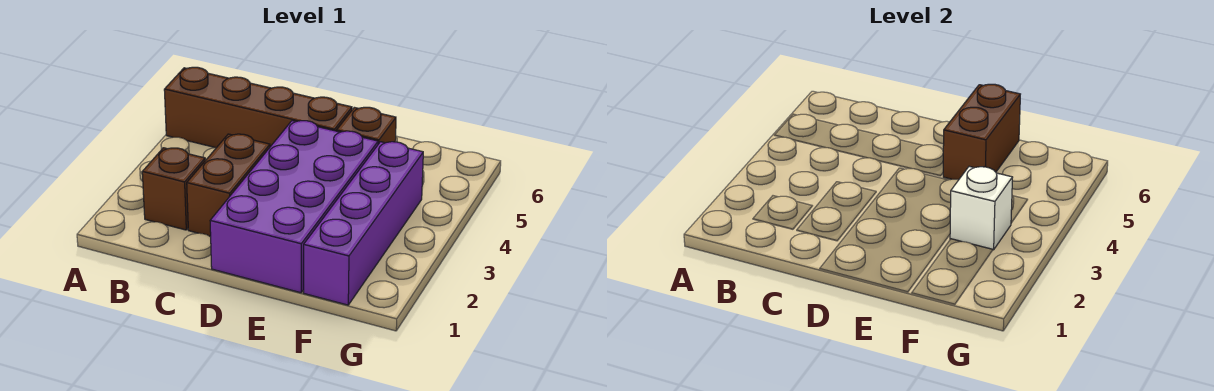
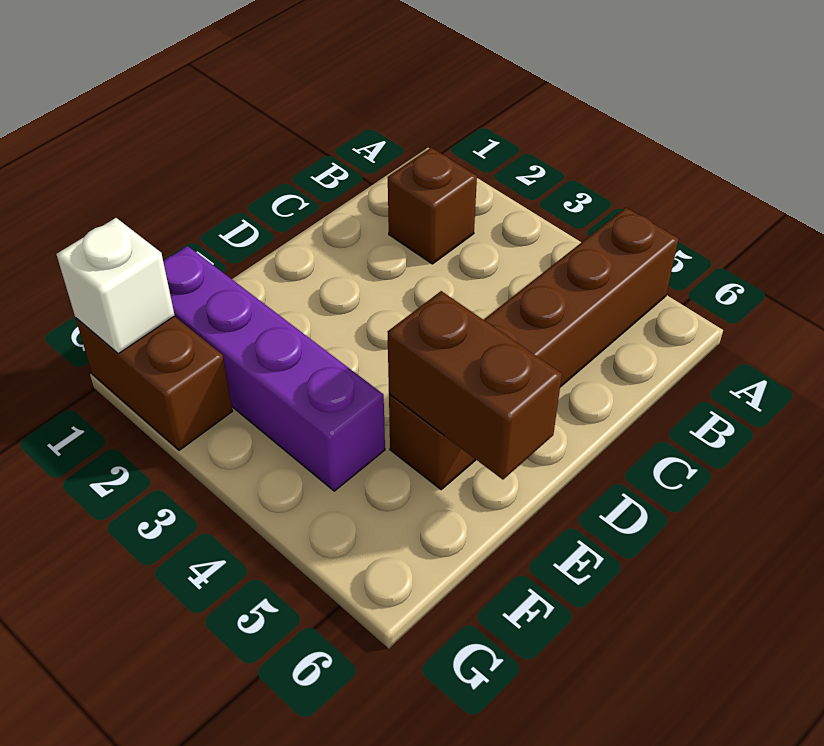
brown brick C2:C3 level 1 -> brown brick G1:G2 level 1
purple brick D1:E4 level 1 -> none
white brick F3 level 2 -> white brick G1 level 2

